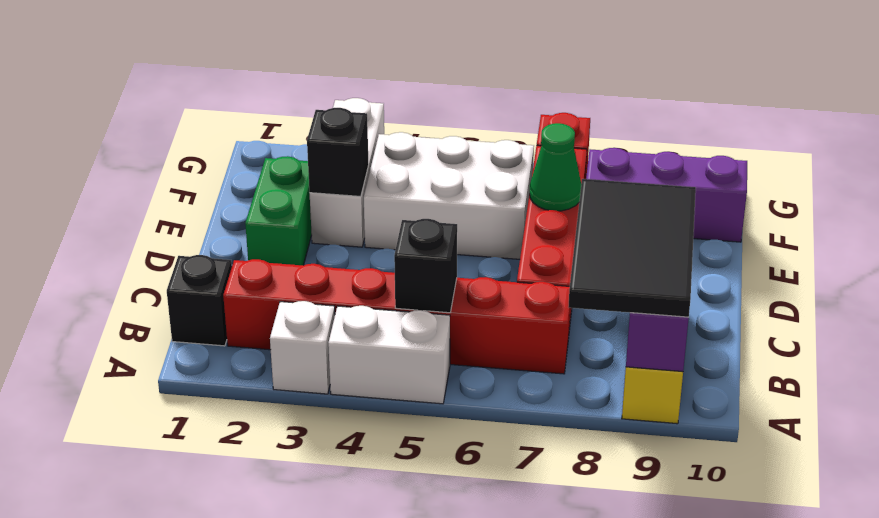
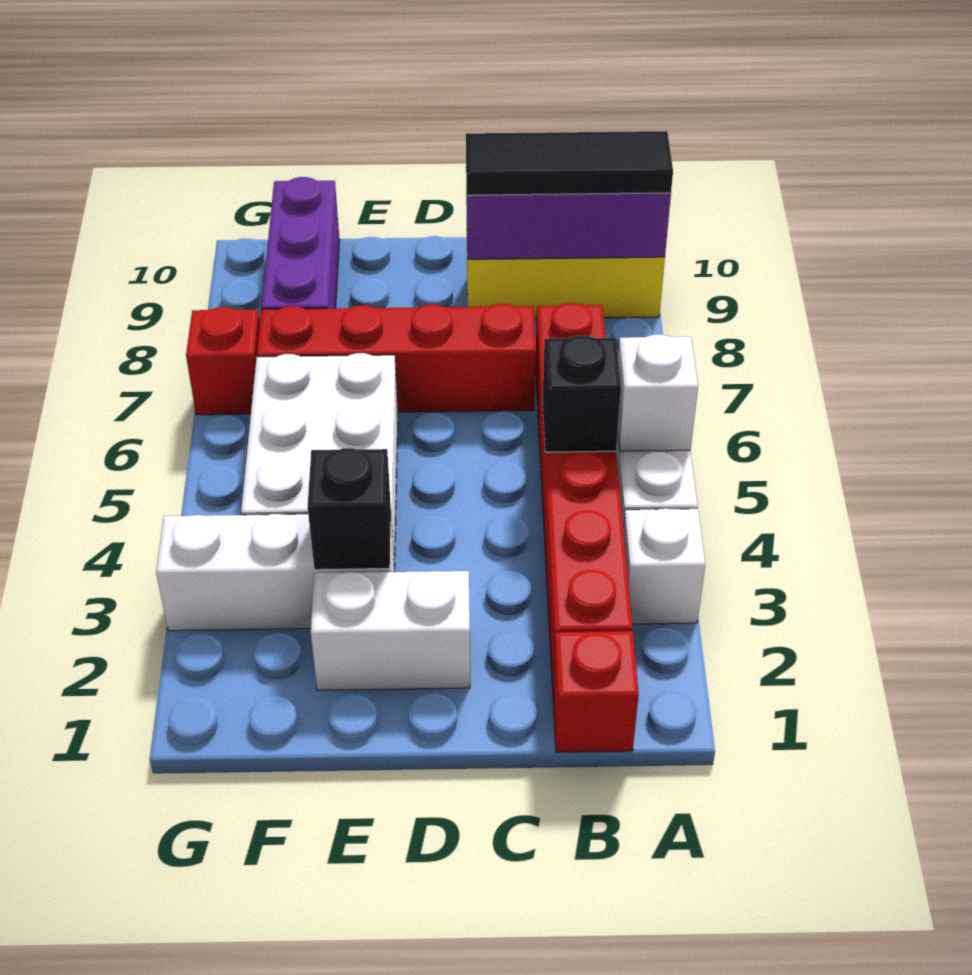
none -> white brick A5 level 2
black tile A8:C9 level 3 -> black tile A9:C9 level 3
black brick B1 level 1 -> red brick B1 level 1
green brick D2:E2 level 1 -> white brick D2:E2 level 1
green cone E7 level 2 -> none

